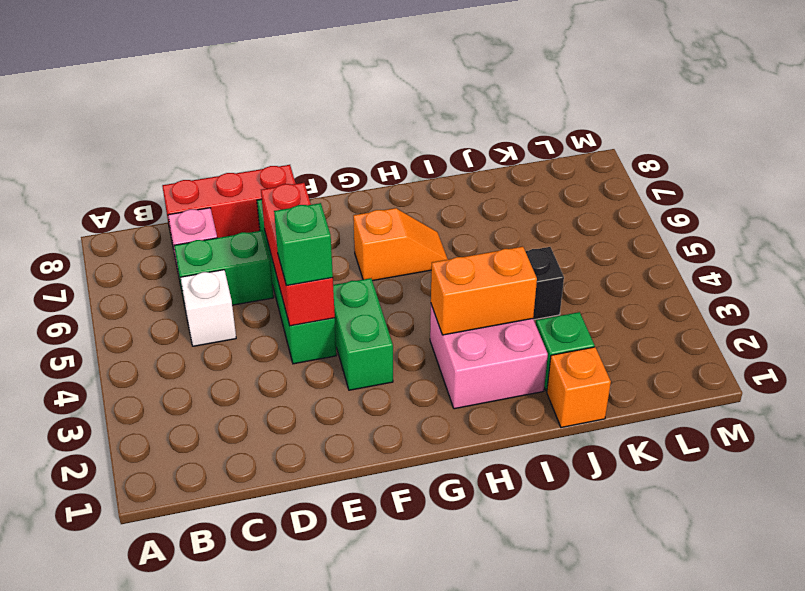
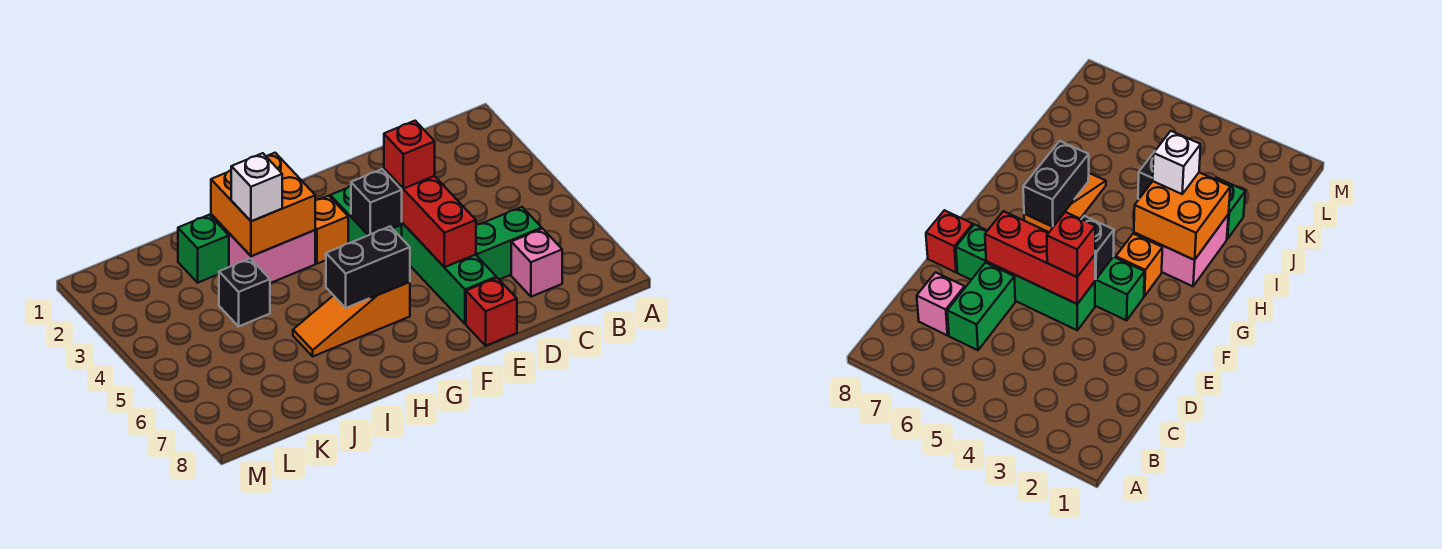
white brick C5 level 1 -> white brick I3 level 3
red brick C8:E8 level 1 -> red brick E8 level 1
green brick E4 level 3 -> red brick E4 level 3
none -> black brick F4 level 2
orange slope G6:H6 level 1 top G -> orange slope G6:I6 level 1 top G
none -> black brick G6:H6 level 2
orange brick H3:I3 level 2 -> orange brick H2:I3 level 2
orange brick J1 level 1 -> orange brick G3 level 1

